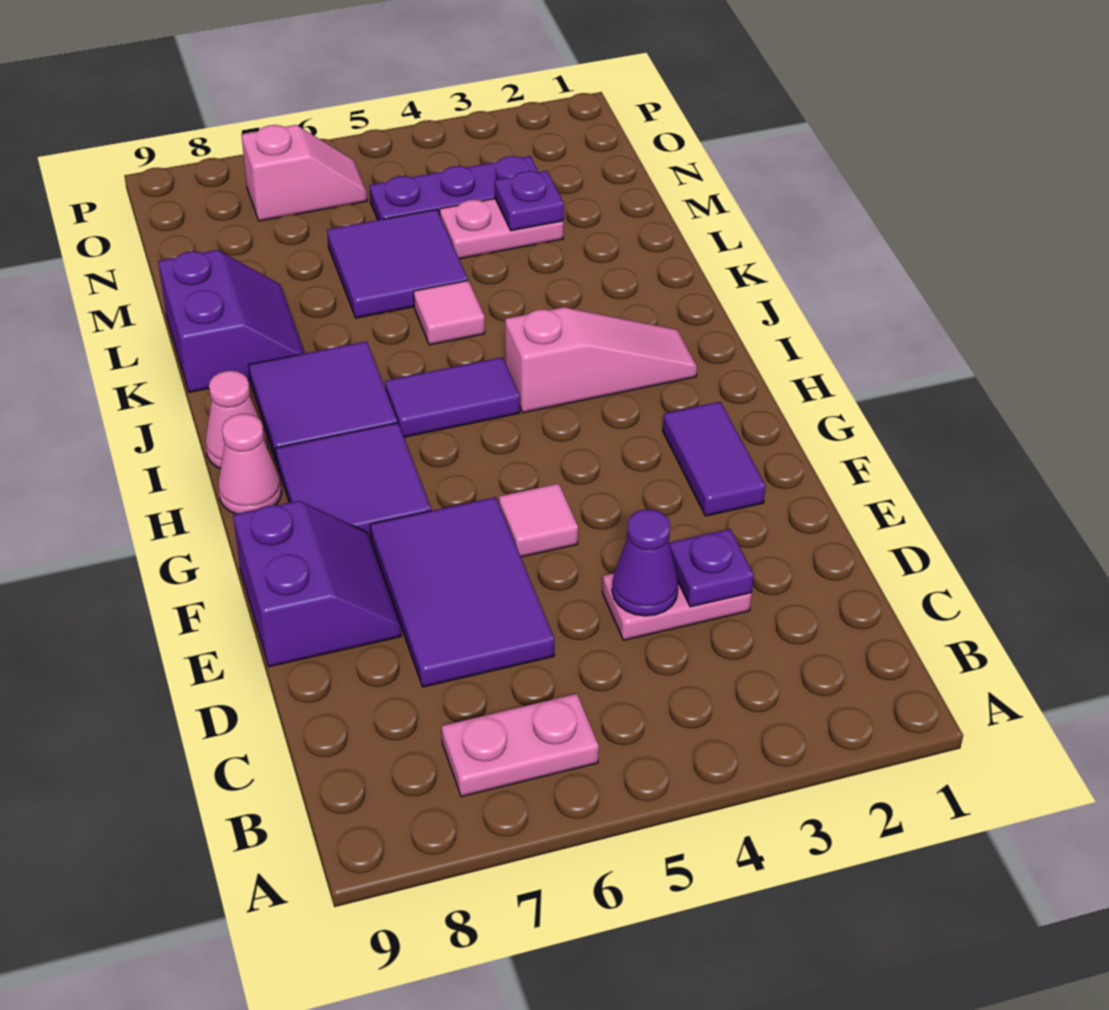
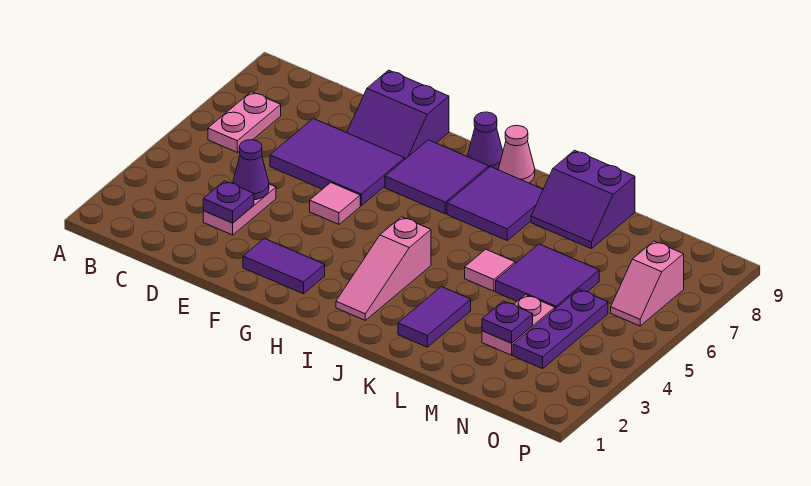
pink cone H9 level 1 -> purple cone H9 level 1
purple tile I5:I6 level 1 -> purple tile K2:K3 level 1

